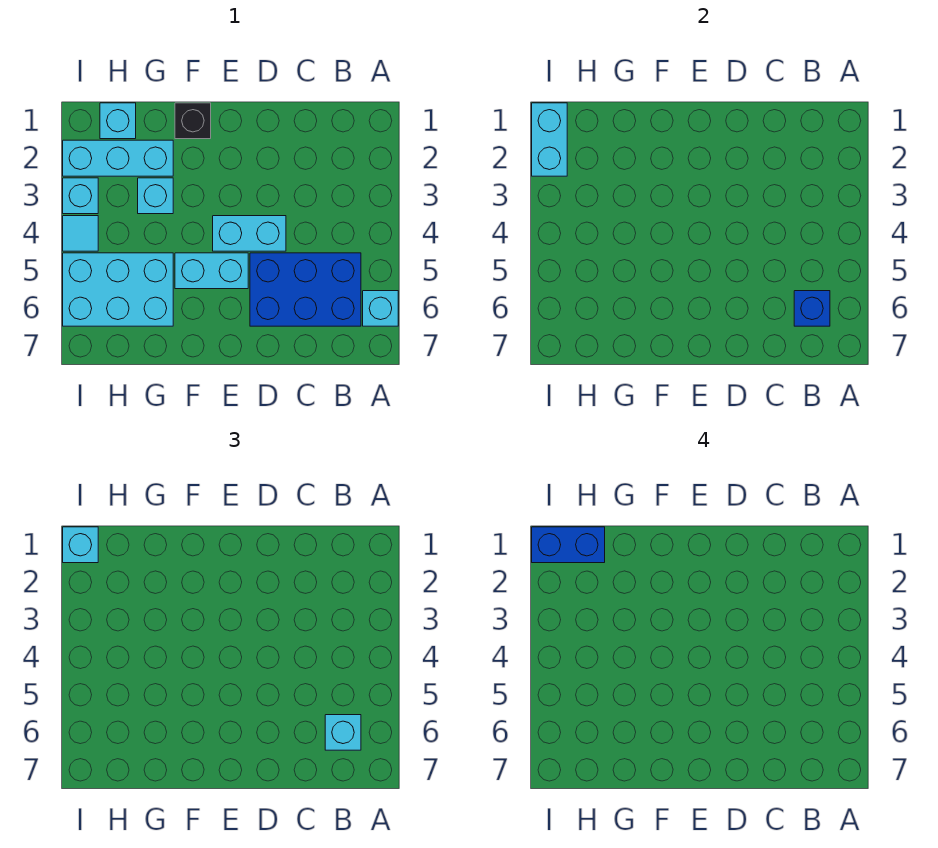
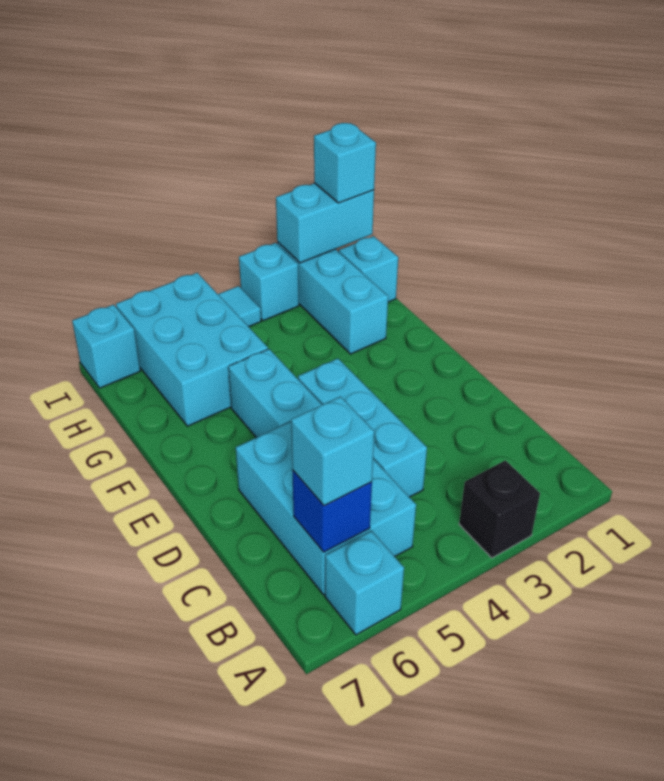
blue brick B5:D6 level 1 -> cyan brick B5:D6 level 1
cyan brick D4:E4 level 1 -> cyan brick C4:E4 level 1
black brick F1 level 1 -> black brick A3 level 1
cyan brick G3 level 1 -> cyan brick I7 level 1
blue brick H1:I1 level 4 -> none

